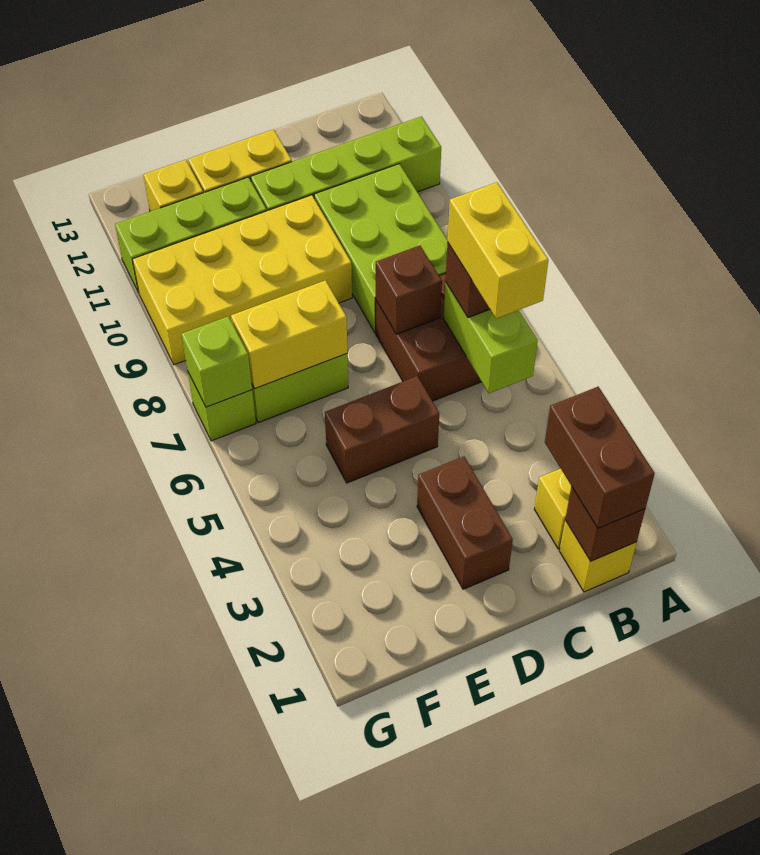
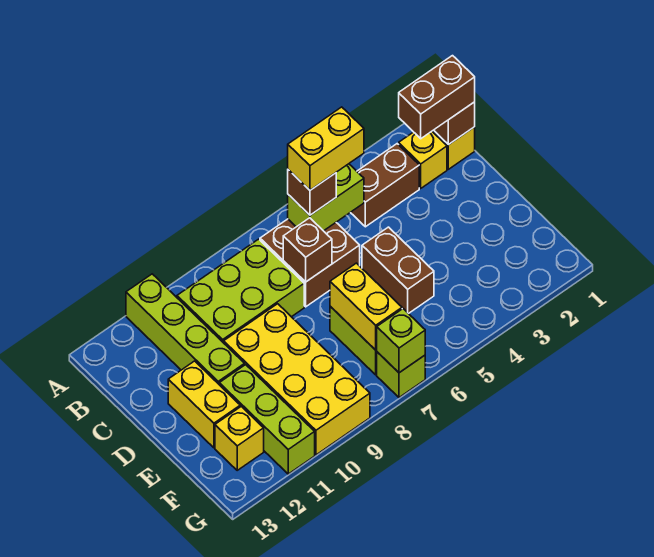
brown brick D2:D3 level 1 -> brown brick B3:B4 level 1

